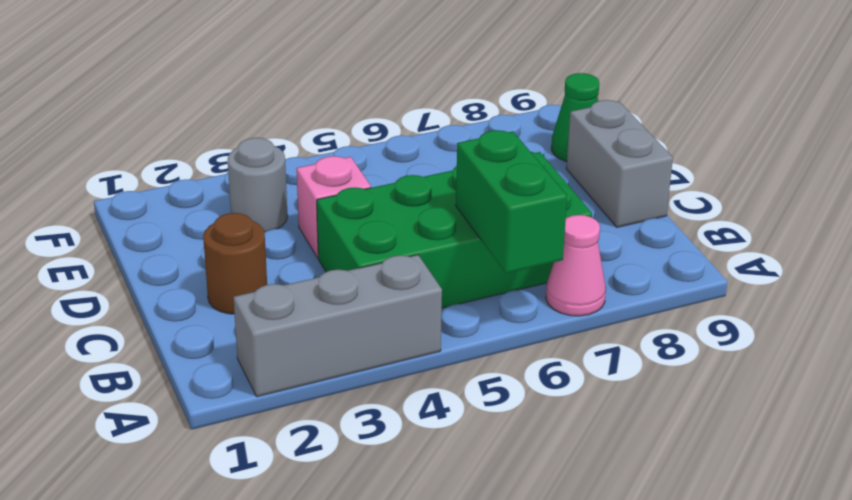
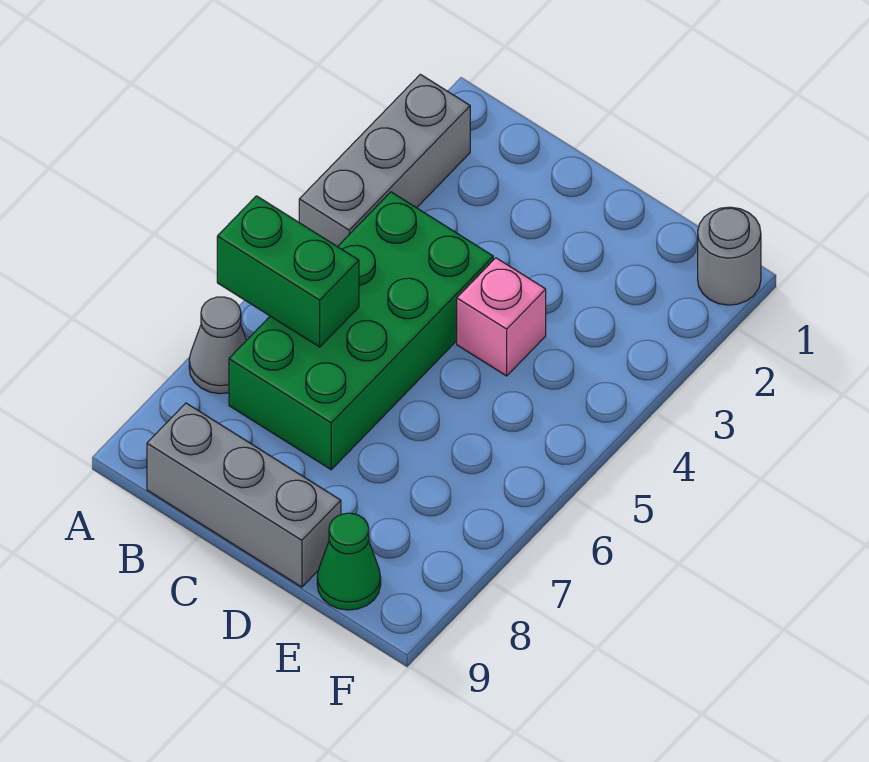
pink cone A7 level 1 -> grey cone A7 level 1
brown round brick C2 level 1 -> none
grey brick C9:D9 level 1 -> grey brick B9:D9 level 1
grey round brick E3 level 1 -> grey round brick F1 level 1

